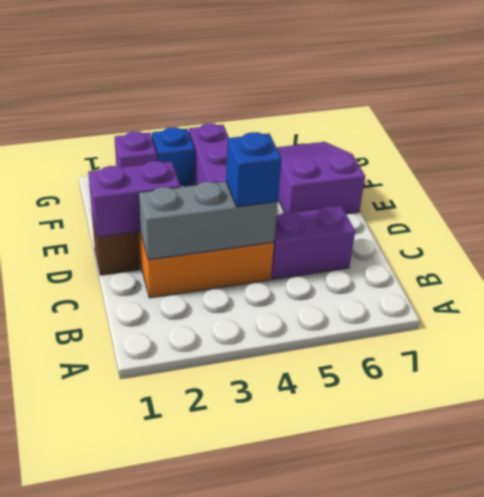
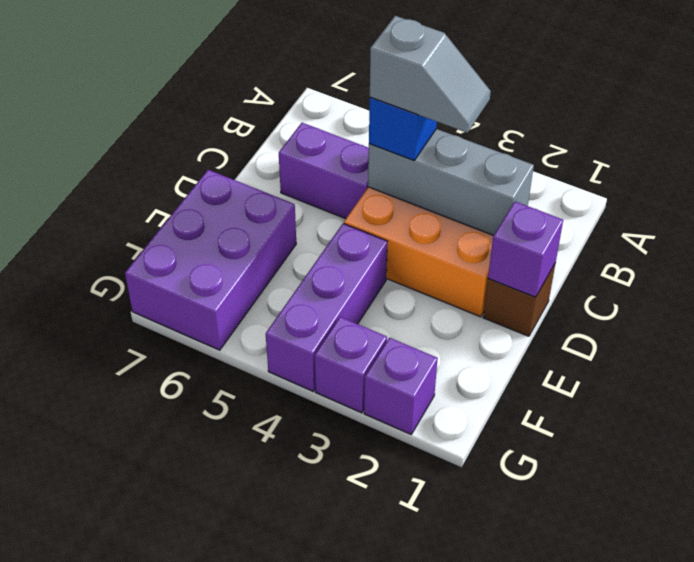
none -> grey slope C3:C4 level 4 top 4
purple brick D1:D2 level 2 -> purple brick D1 level 2
purple slope E6:G7 level 1 top E -> purple brick E6:G7 level 1
blue brick G3 level 1 -> purple brick G3 level 1

